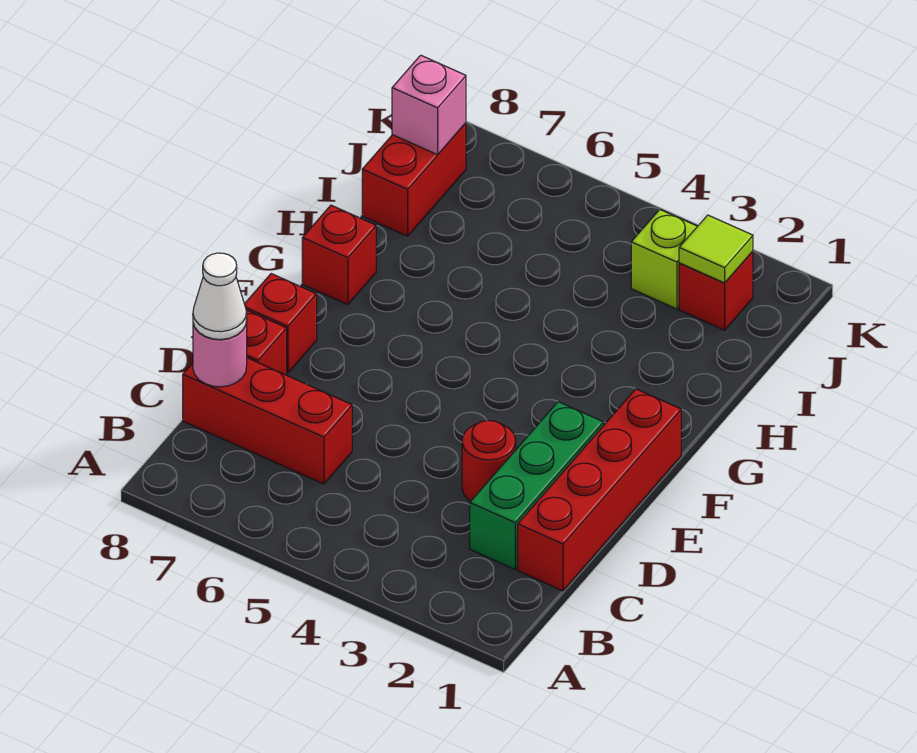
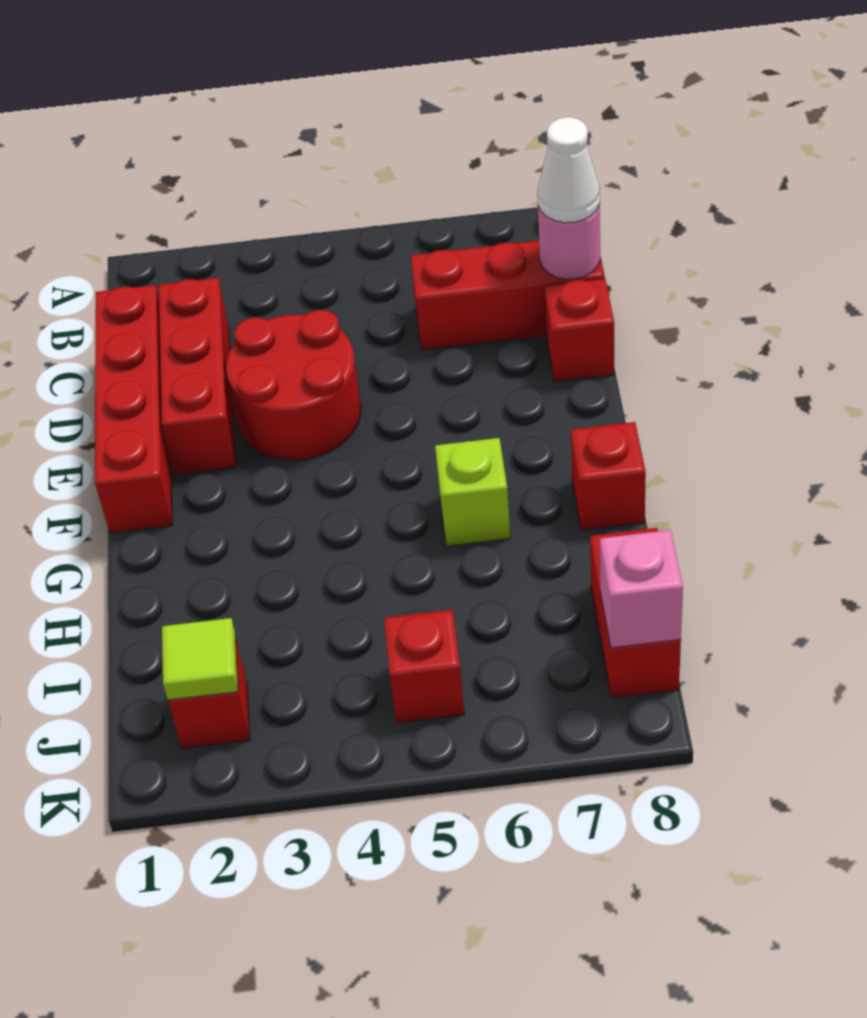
green brick C2:E2 level 1 -> red brick C2:E2 level 1
red round brick D3 level 1 -> red round brick D3:E4 level 1
red brick E8 level 1 -> red brick J5 level 1
lime brick J3 level 1 -> lime brick G6 level 1

